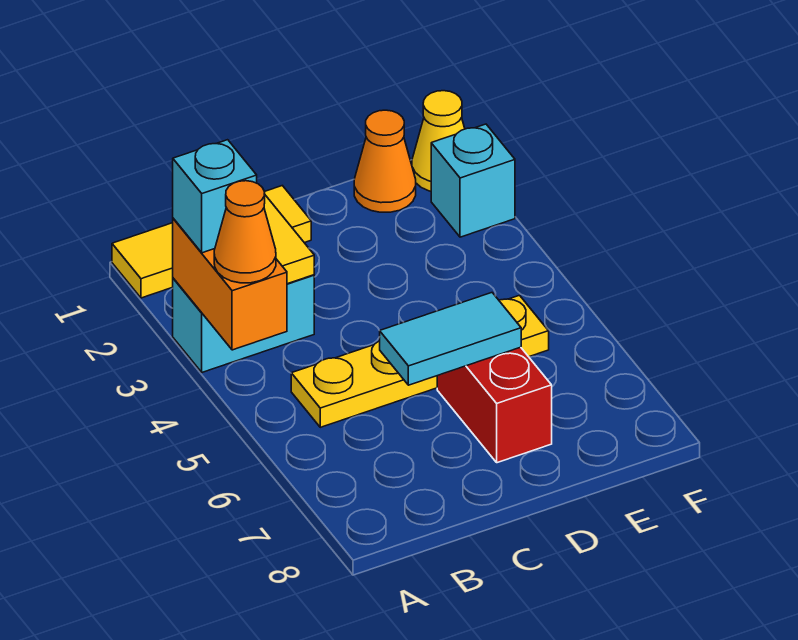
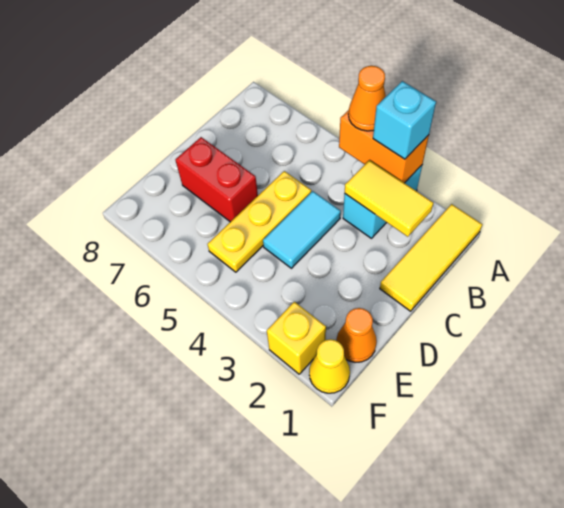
yellow plate B5:E5 level 1 -> yellow plate C5:E5 level 1
cyan tile C6:D6 level 2 -> cyan tile C4:D4 level 1
cyan brick F2 level 1 -> yellow brick F2 level 1

